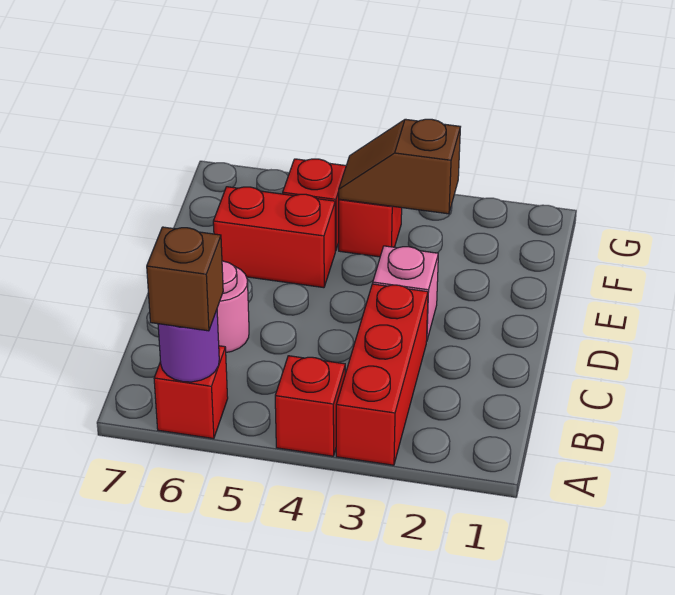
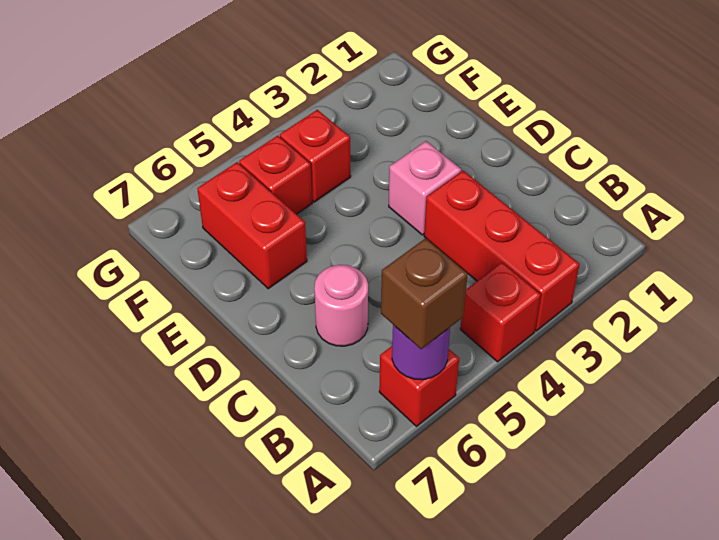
red brick E5:E6 level 1 -> red brick E6:F6 level 1
brown slope F3:F4 level 2 top 3 -> none

